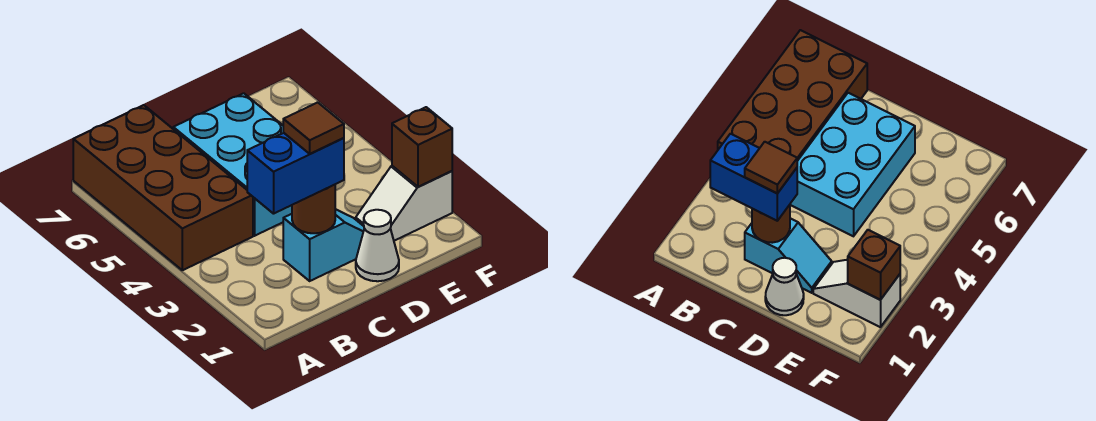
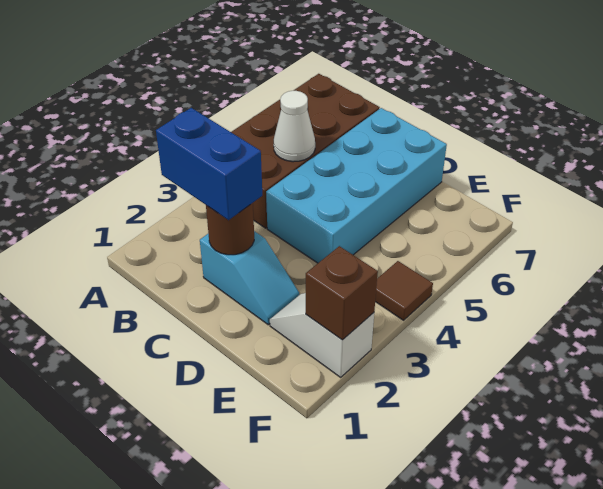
brown tile C2 level 4 -> brown tile F4 level 1
cyan brick C4:D6 level 1 -> cyan brick C4:D7 level 1
white cone D1 level 1 -> white cone B5 level 2

